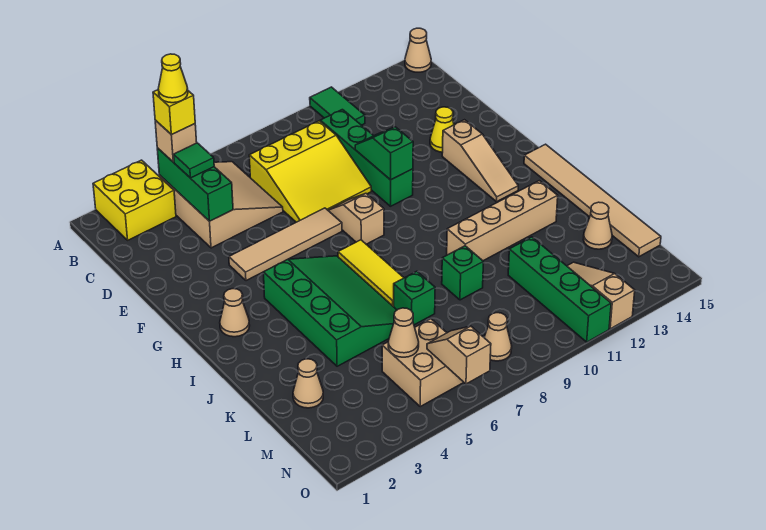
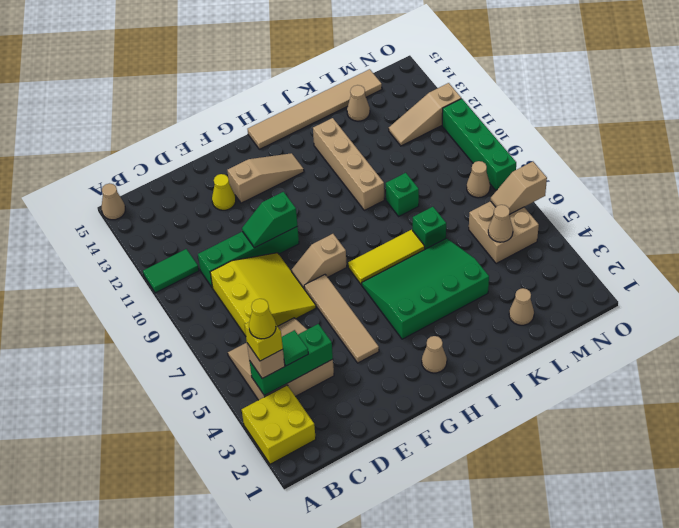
green brick L11:O11 level 1 -> green brick O8:O11 level 1

